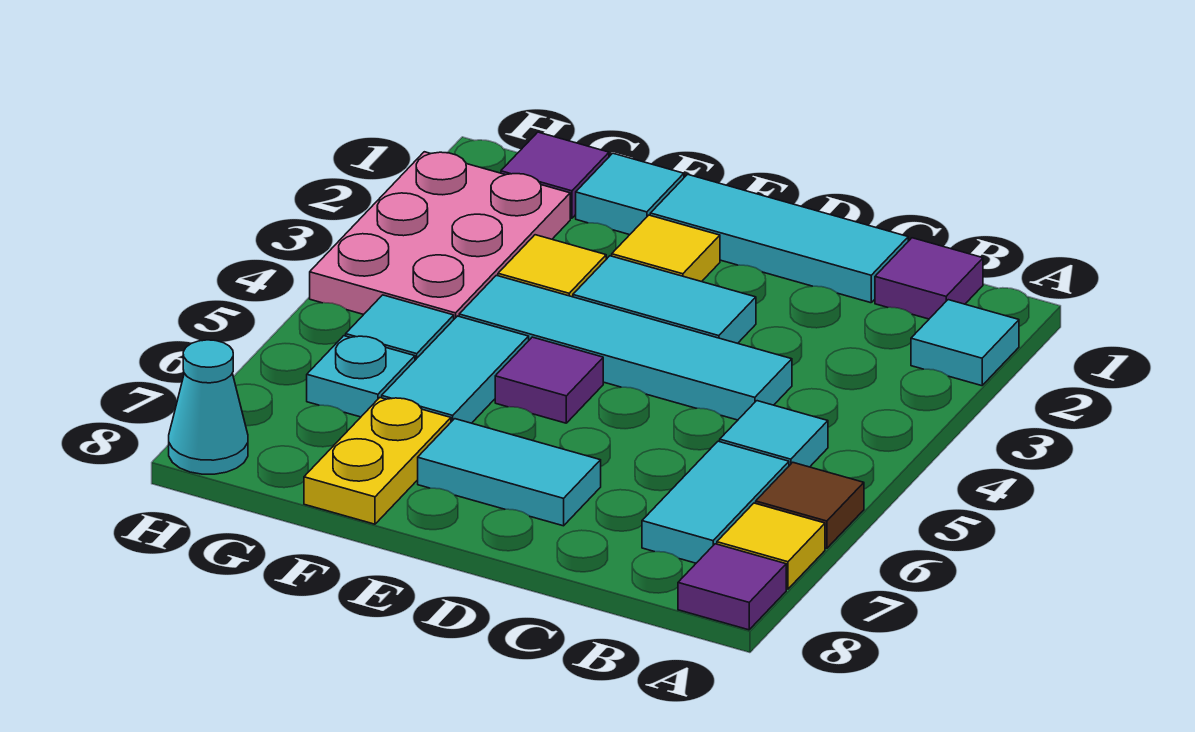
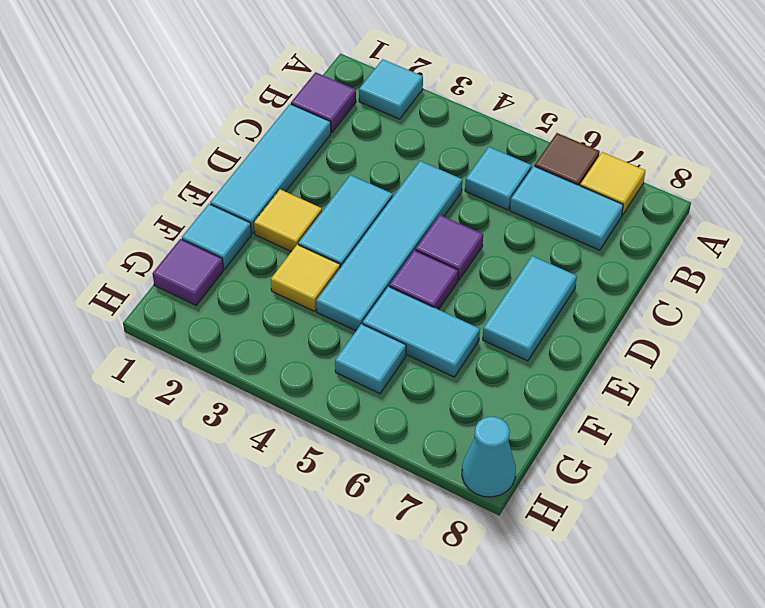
purple tile A8 level 1 -> purple tile D5 level 1
yellow plate F7:F8 level 1 -> none
pink plate G2:H4 level 1 -> none
cyan plate G6 level 1 -> none

